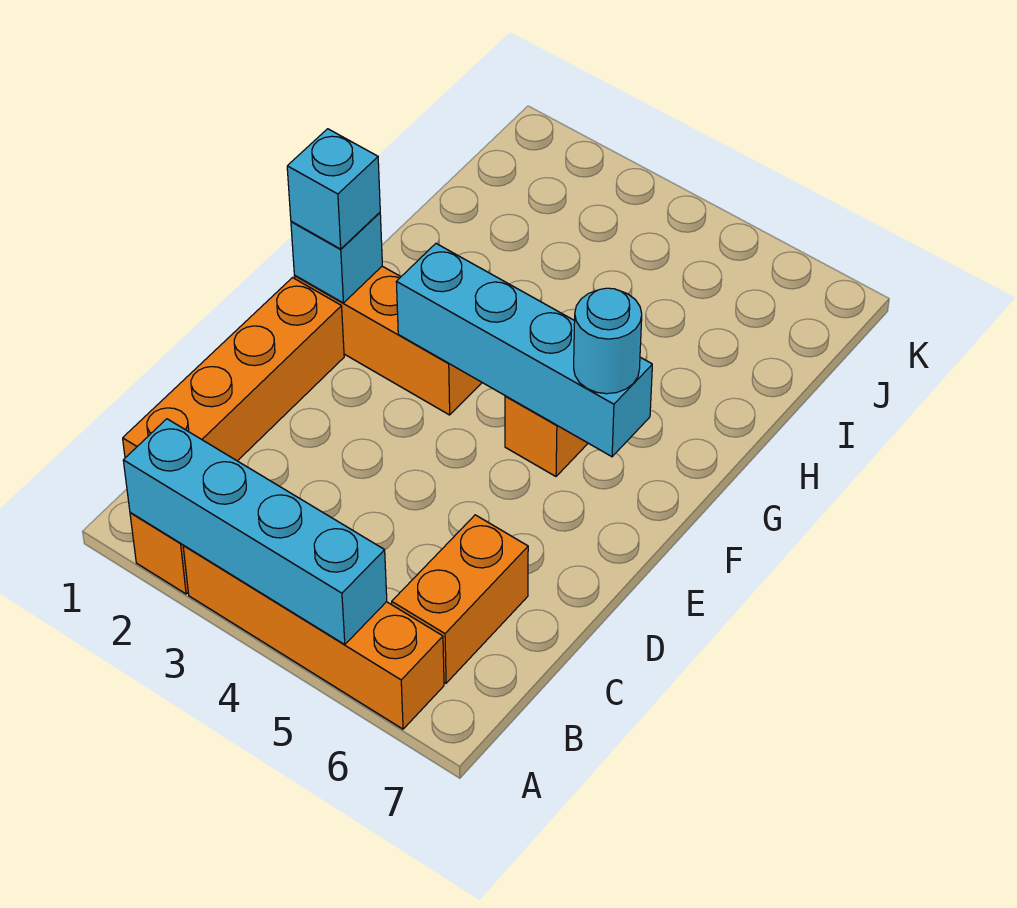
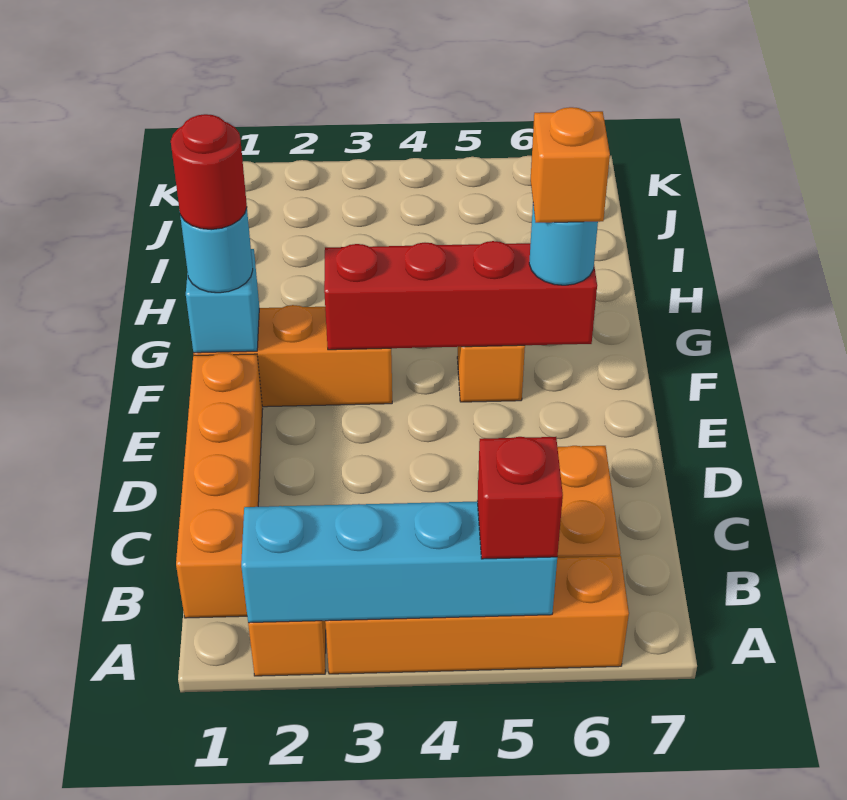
none -> red brick A5 level 3
cyan brick F1 level 3 -> cyan round brick F1 level 3
none -> red round brick F1 level 4
cyan brick F3:F6 level 2 -> red brick F3:F6 level 2
none -> orange brick F6 level 4

